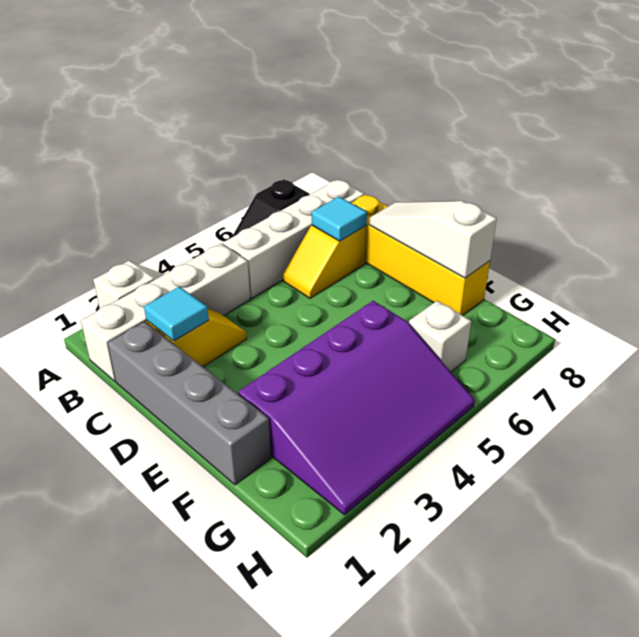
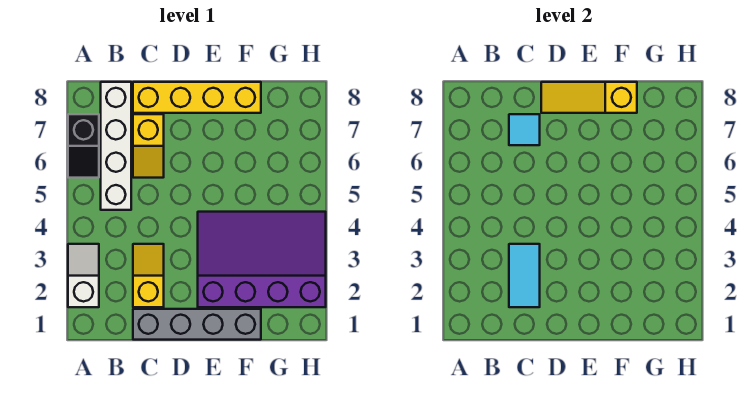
white brick B1:B4 level 1 -> none
cyan tile C2 level 2 -> cyan tile C2:C3 level 2
white slope D8:F8 level 2 top F -> yellow slope D8:F8 level 2 top F
purple slope F2:H5 level 1 top F -> purple slope E2:H4 level 1 top 2
white brick G6 level 1 -> none

